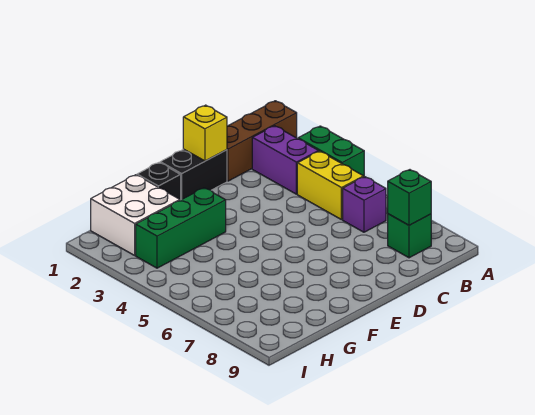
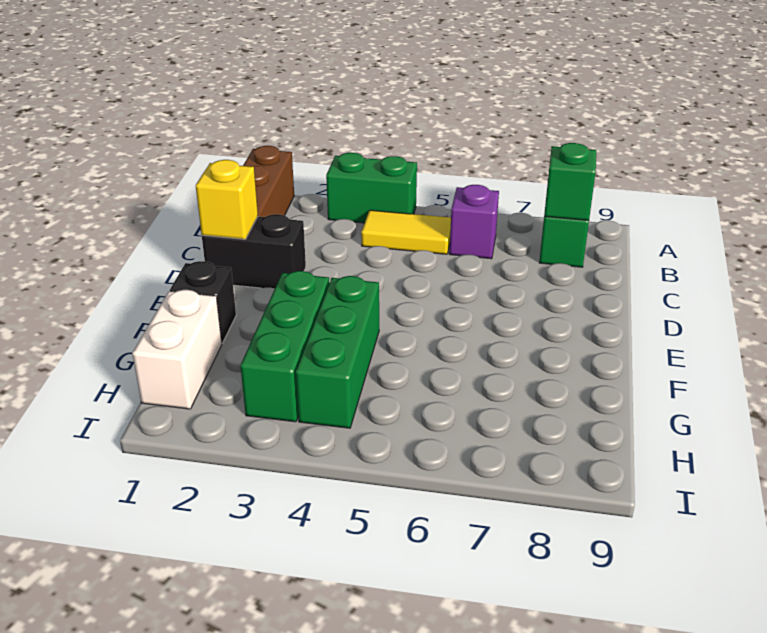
purple brick B2:B3 level 1 -> none
yellow brick B4:B5 level 1 -> yellow tile B4:B5 level 1
black brick D1:E1 level 1 -> black brick D1:D2 level 1
none -> green brick F4:H4 level 1
white brick G1:H2 level 1 -> white brick G1:H1 level 1

